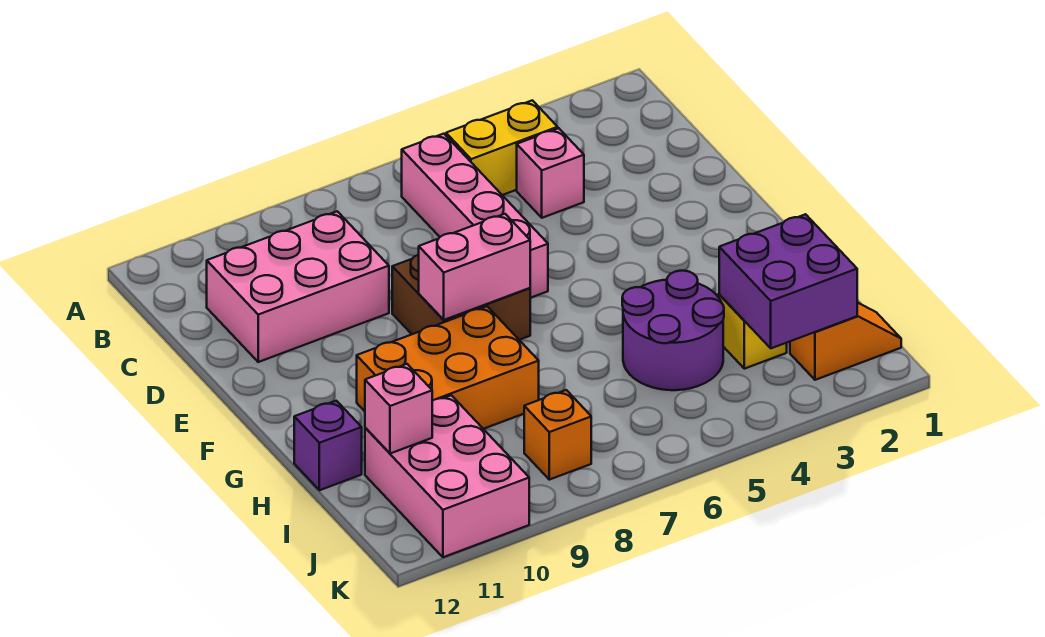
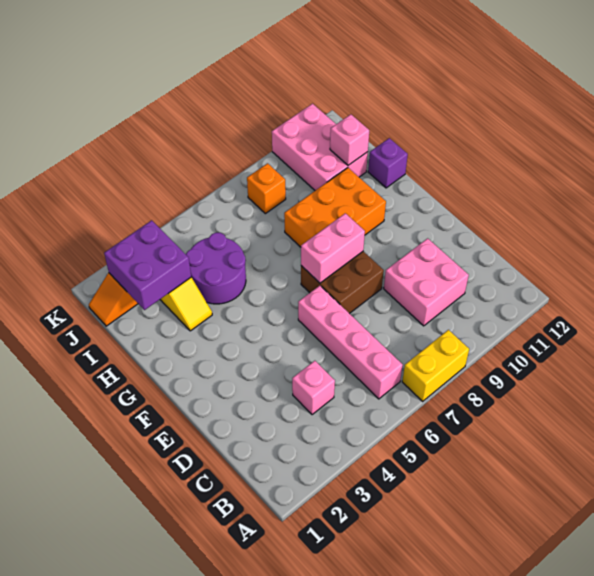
yellow brick B4:B5 level 1 -> yellow brick A7:A8 level 1
pink brick C9:D11 level 1 -> pink brick C9:D10 level 1

